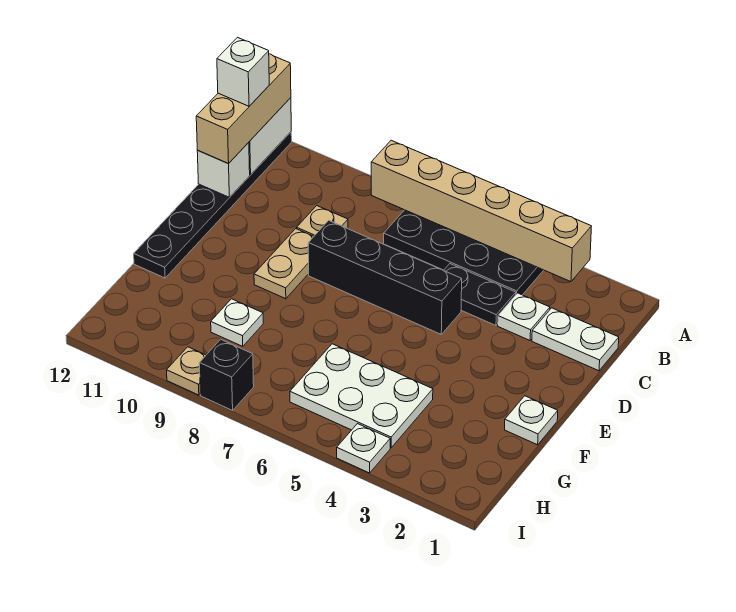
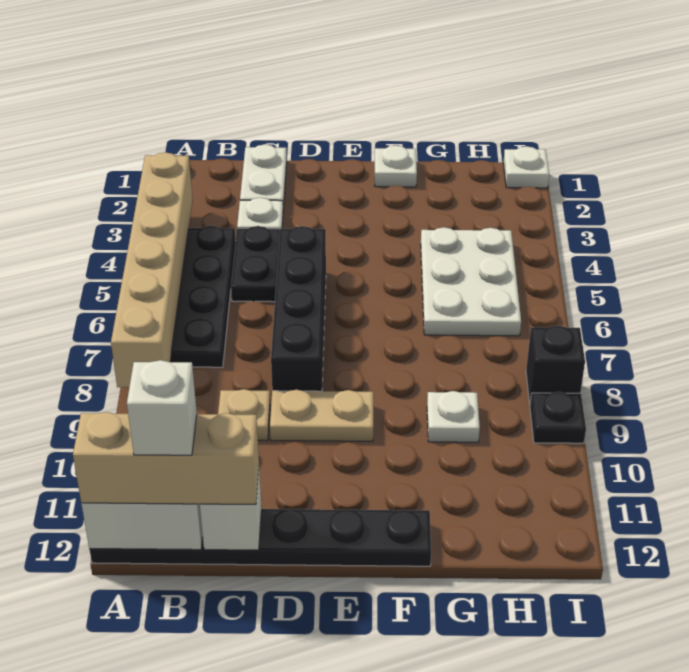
white plate I4 level 1 -> white plate I1 level 1
tan plate I9 level 1 -> black plate I9 level 1

